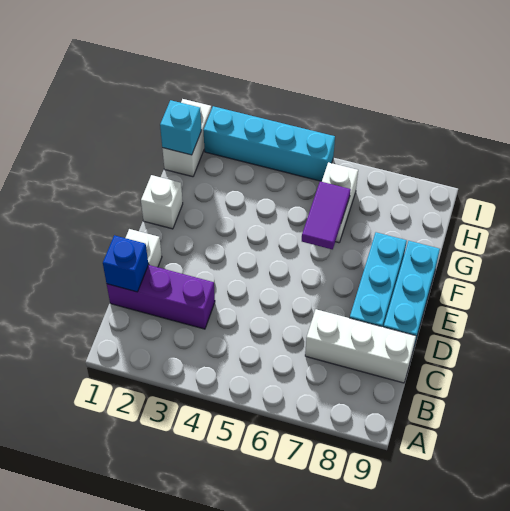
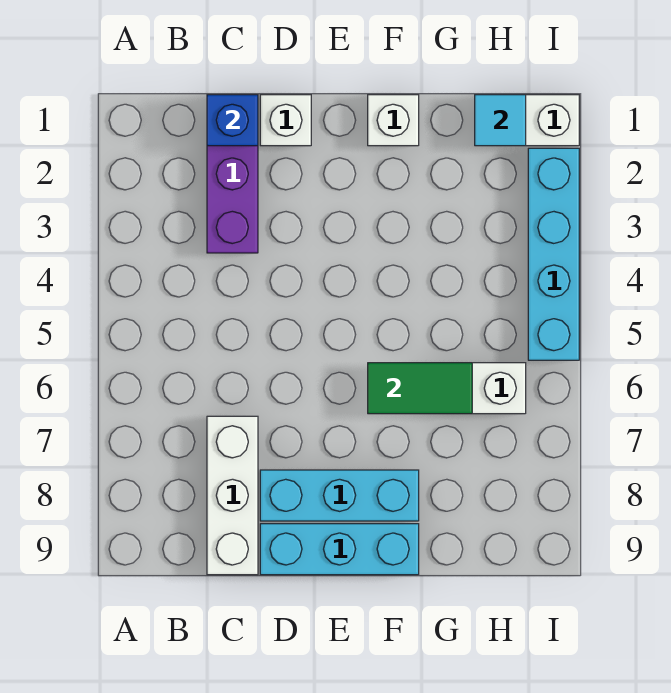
purple tile F6:G6 level 2 -> green tile F6:G6 level 2
cyan brick H1 level 2 -> cyan tile H1 level 2

